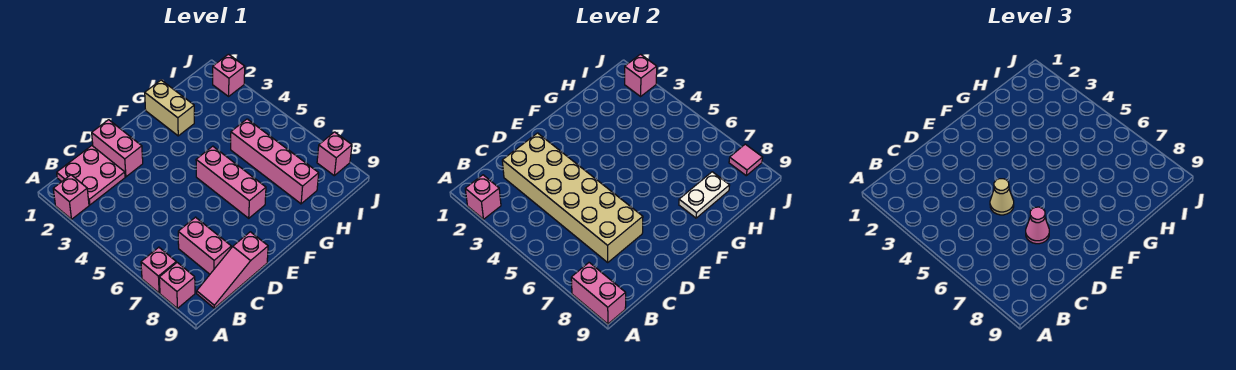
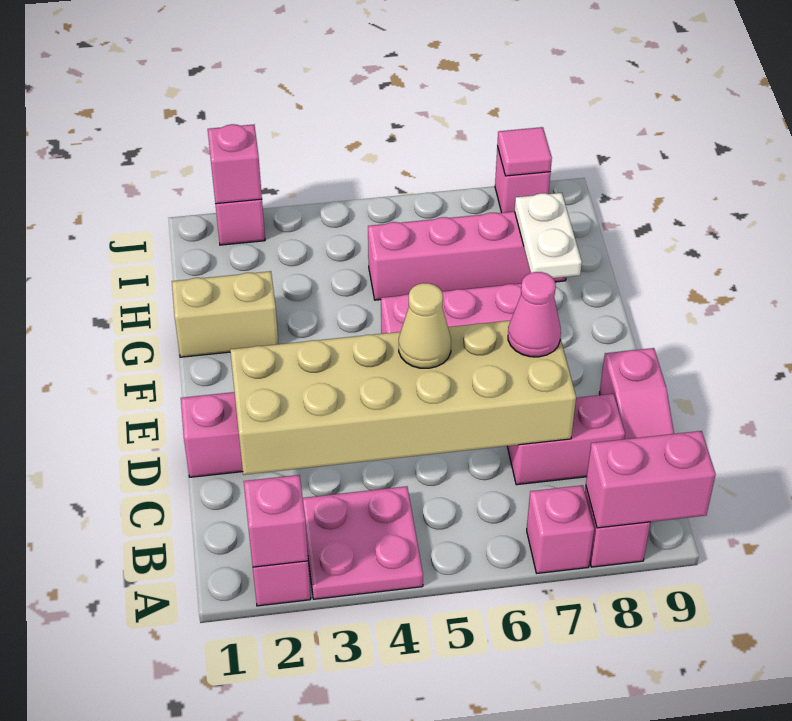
pink plate B1:C2 level 1 -> pink plate A3:B4 level 1

